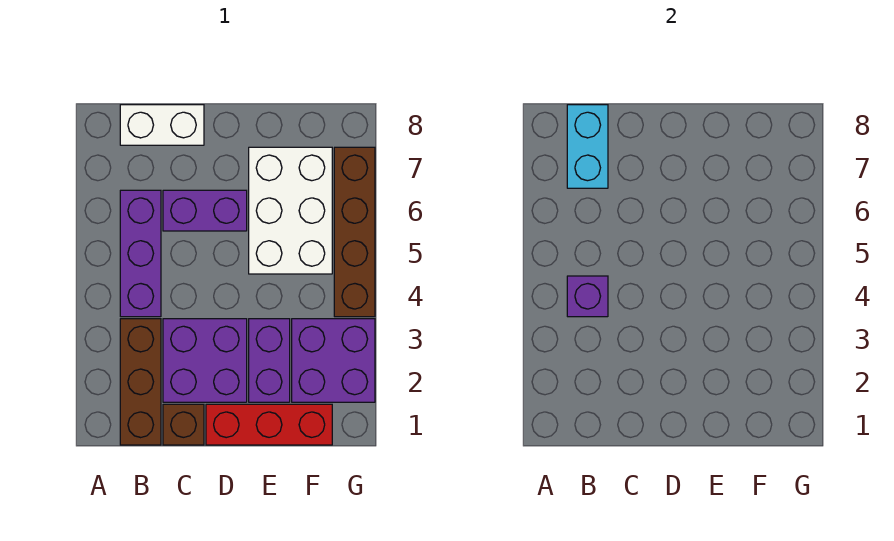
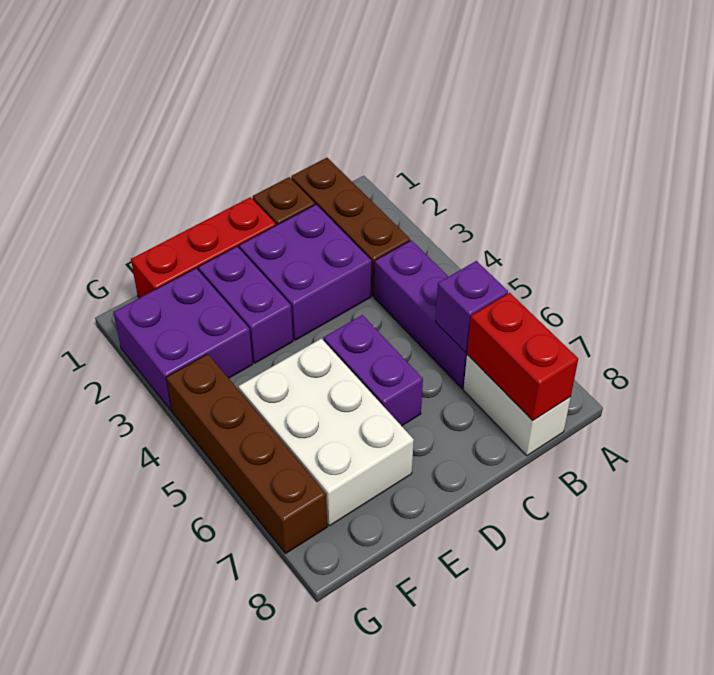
purple brick B4 level 2 -> purple brick B6 level 2
cyan brick B7:B8 level 2 -> red brick B7:B8 level 2
white brick B8:C8 level 1 -> white brick B7:B8 level 1
purple brick C6:D6 level 1 -> purple brick D5:D6 level 1

